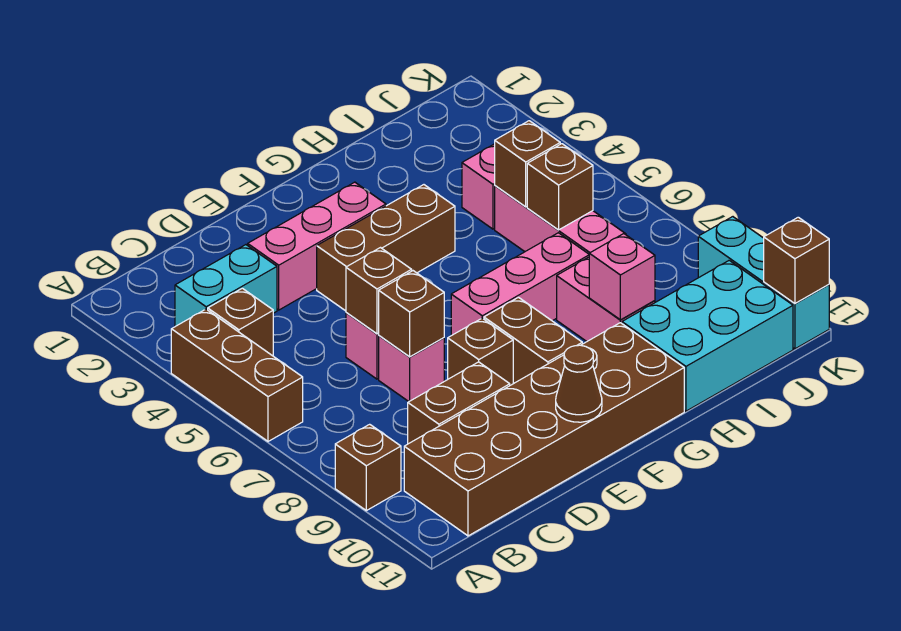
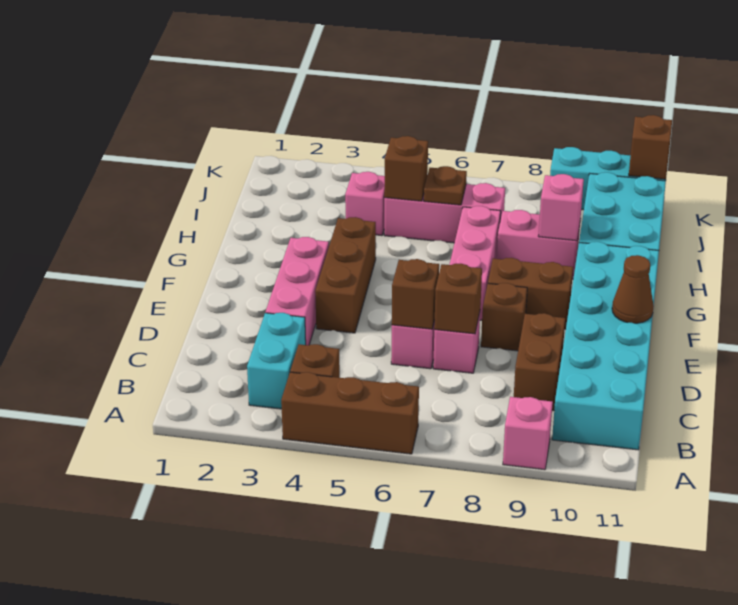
brown brick A9 level 1 -> pink brick A9 level 1
brown brick B10:G11 level 1 -> cyan brick B10:G11 level 1
brown brick I6 level 2 -> brown plate I6 level 2

